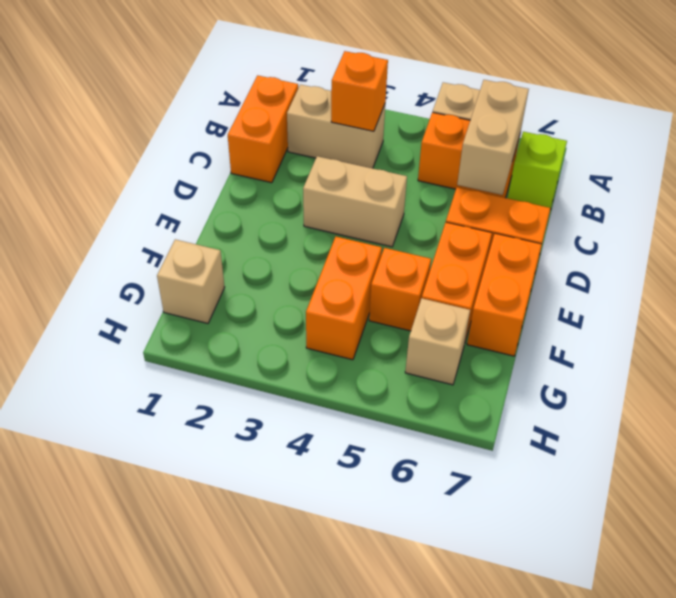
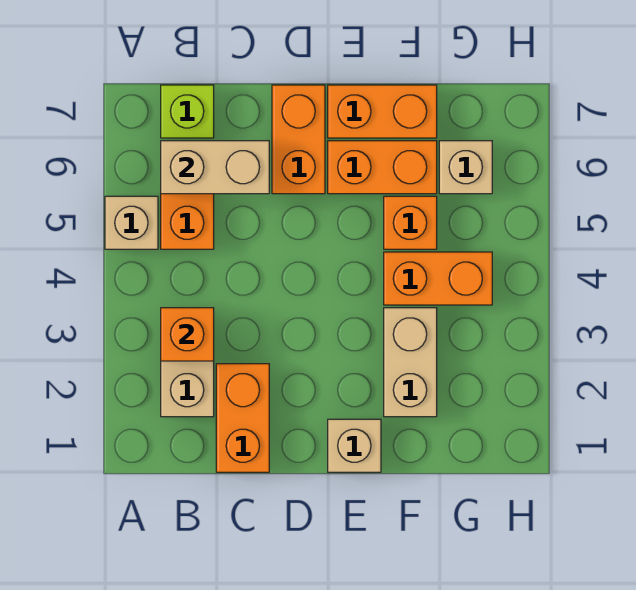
orange brick B1:C1 level 1 -> orange brick C1:C2 level 1
tan brick D3:D4 level 1 -> tan brick F2:F3 level 1
tan brick G1 level 1 -> tan brick E1 level 1

